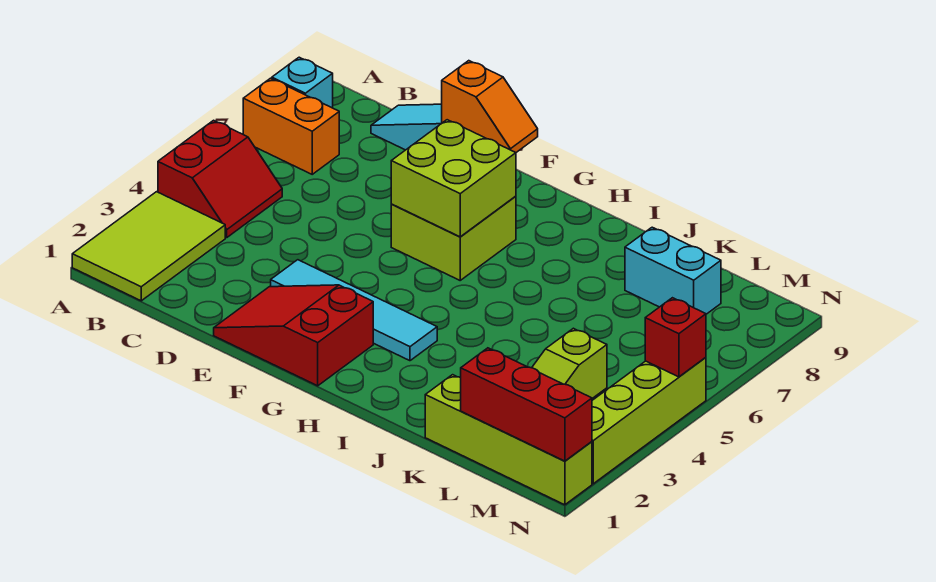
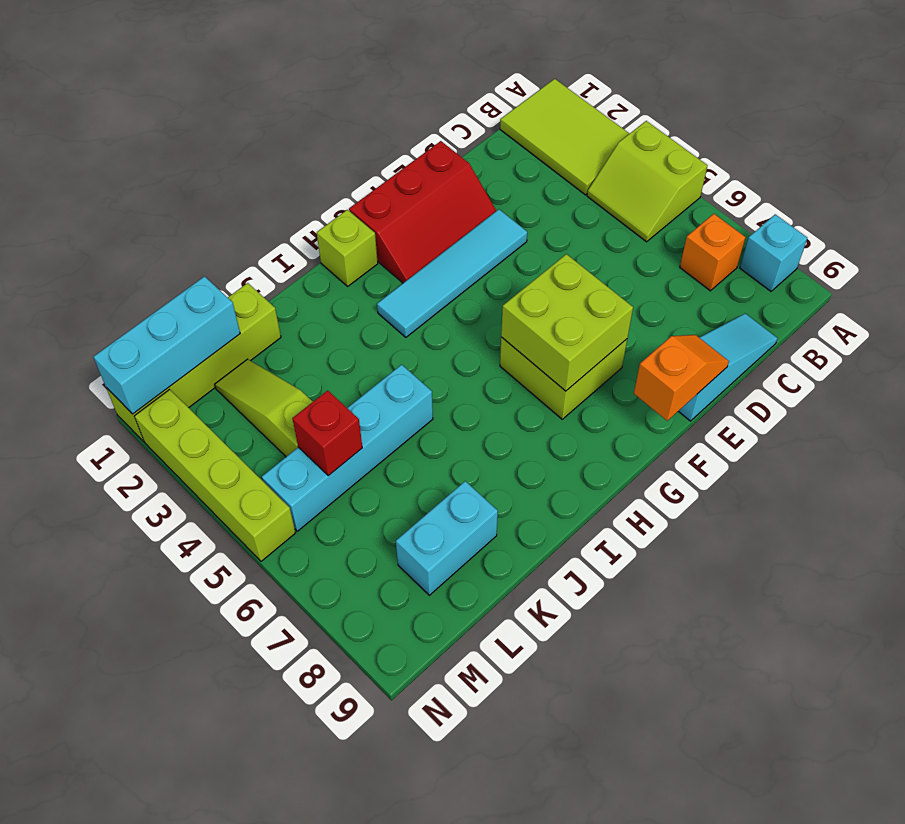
red slope A4:B5 level 1 top A -> lime slope A4:B5 level 1 top A
orange brick A7:B7 level 1 -> orange brick B7 level 1
red slope E1:G2 level 1 top G -> red slope E1:G2 level 1 top 1
orange slope E9:F9 level 2 top E -> orange slope E9:F9 level 2 top F
none -> lime brick H1 level 1
none -> cyan brick J5:M5 level 1
red brick L1:N1 level 2 -> cyan brick L1:N1 level 2
red brick N5 level 2 -> red brick L5 level 2

